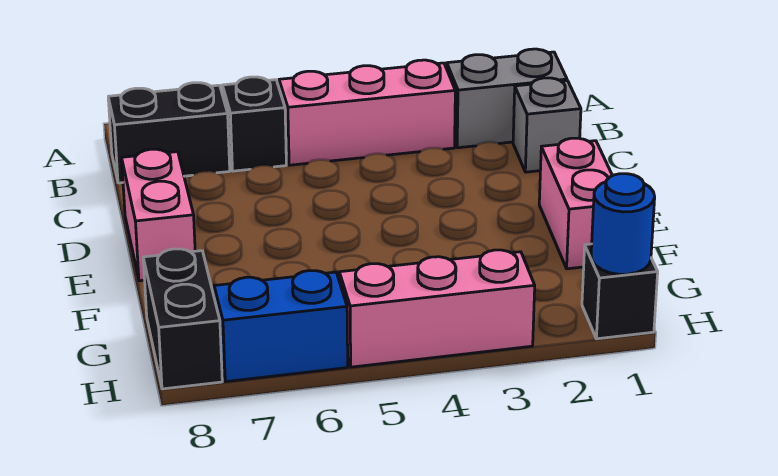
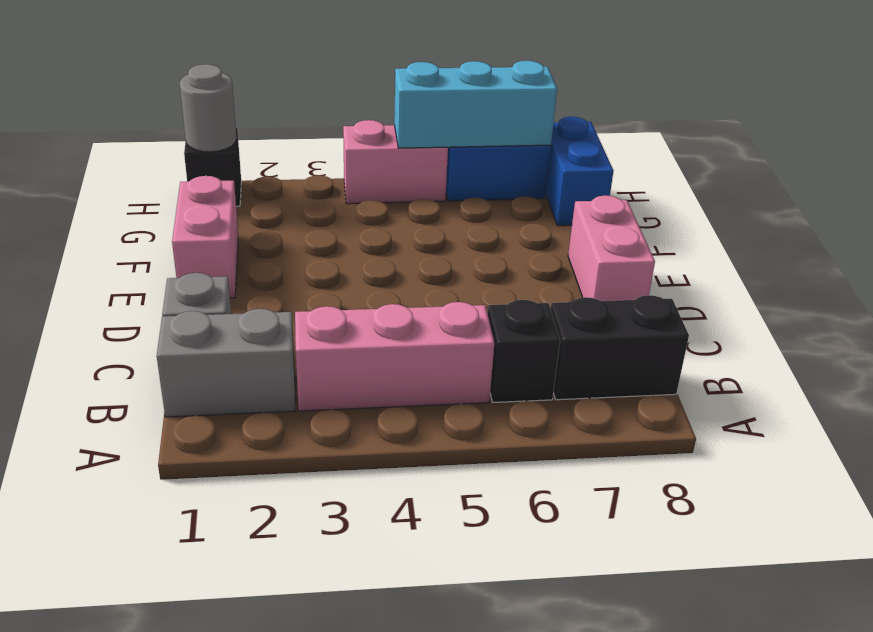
black brick G8:H8 level 1 -> blue brick G8:H8 level 1
blue round brick H1 level 2 -> grey round brick H1 level 2
pink brick H3:H5 level 1 -> pink brick H4:H5 level 1
none -> cyan brick H5:H7 level 2

